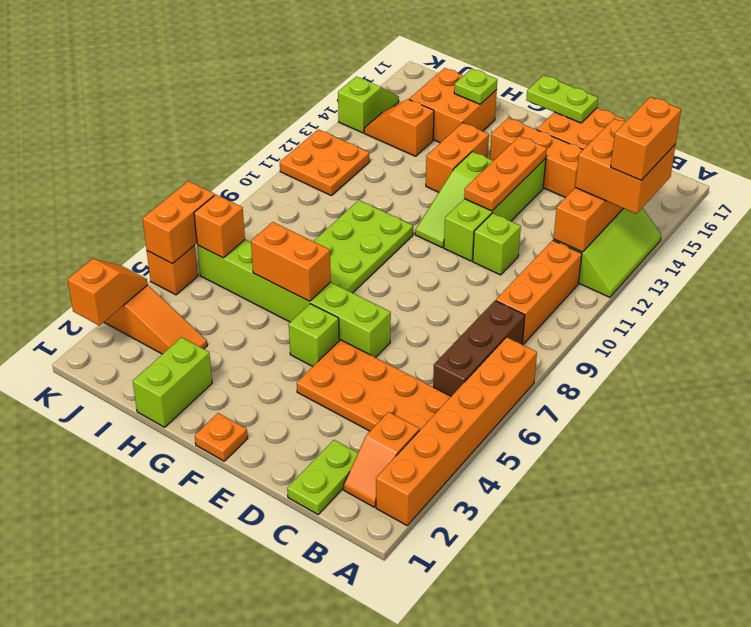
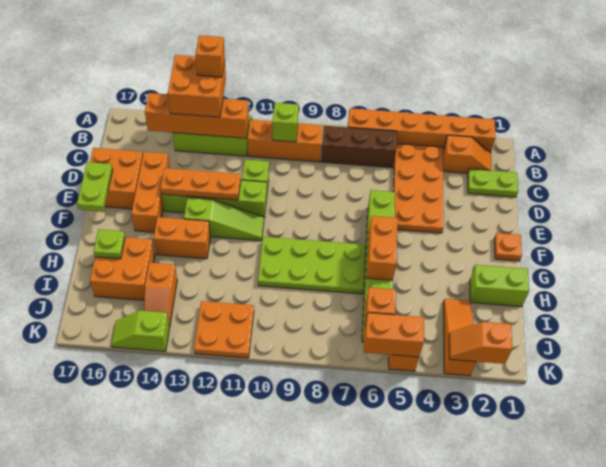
orange brick A13:A14 level 4 -> orange brick A13 level 4
lime brick F5 level 1 -> lime brick B10 level 2

